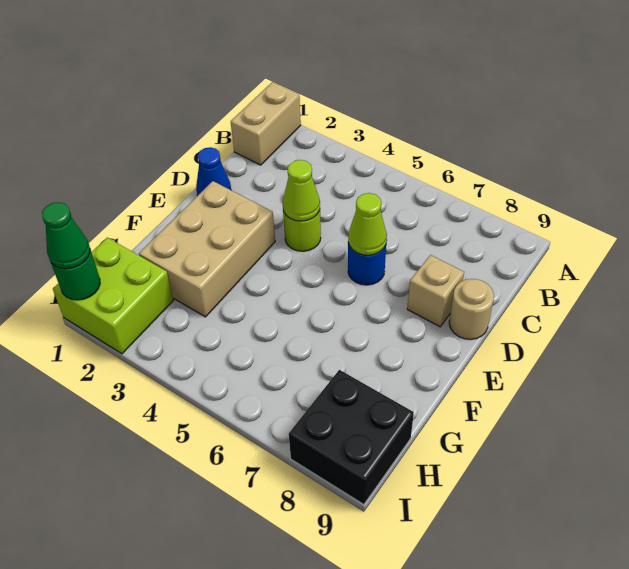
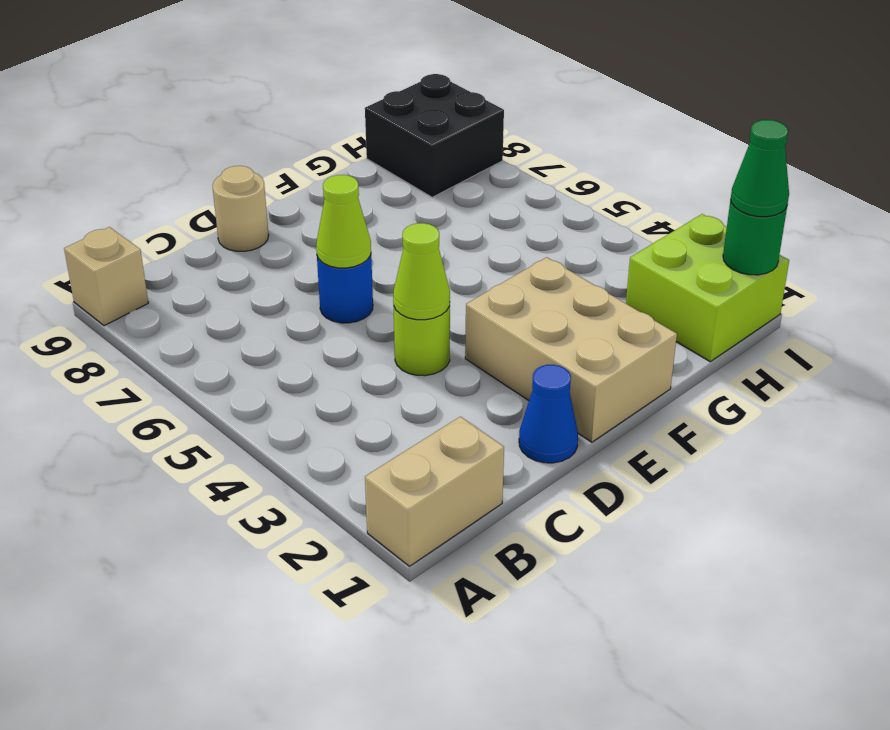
tan brick D8 level 1 -> tan brick A9 level 1
tan brick E2:G3 level 1 -> tan brick E1:F3 level 1

